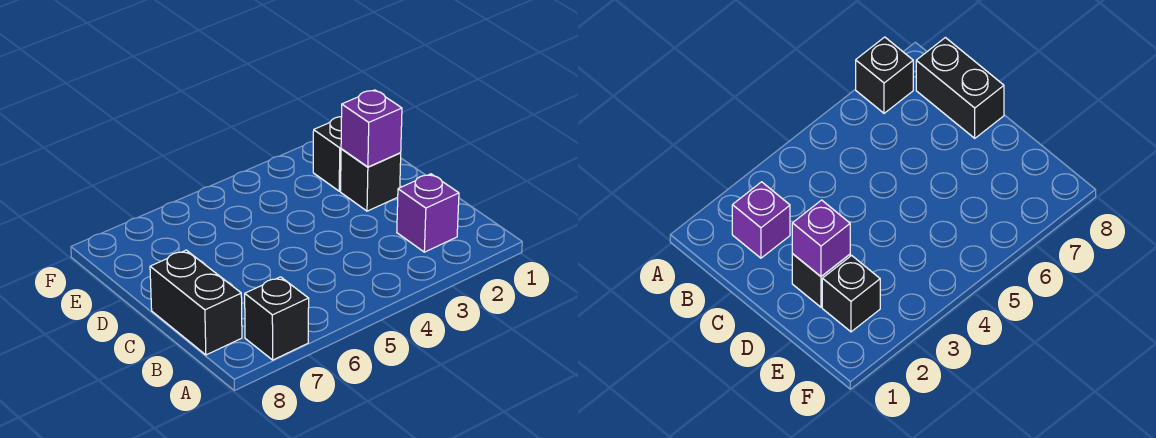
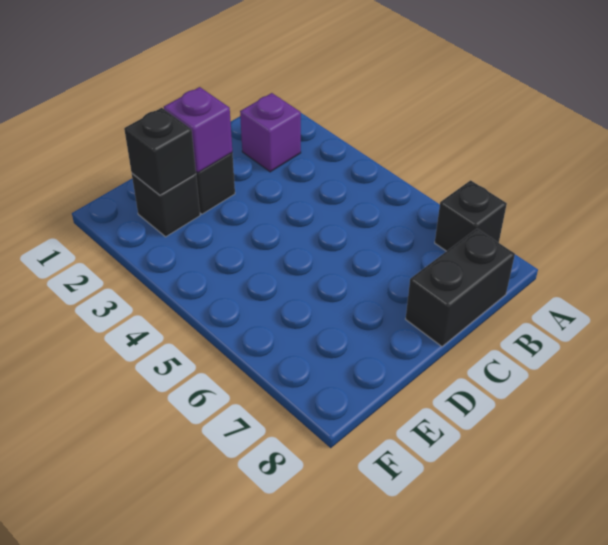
none -> black brick E2 level 2

